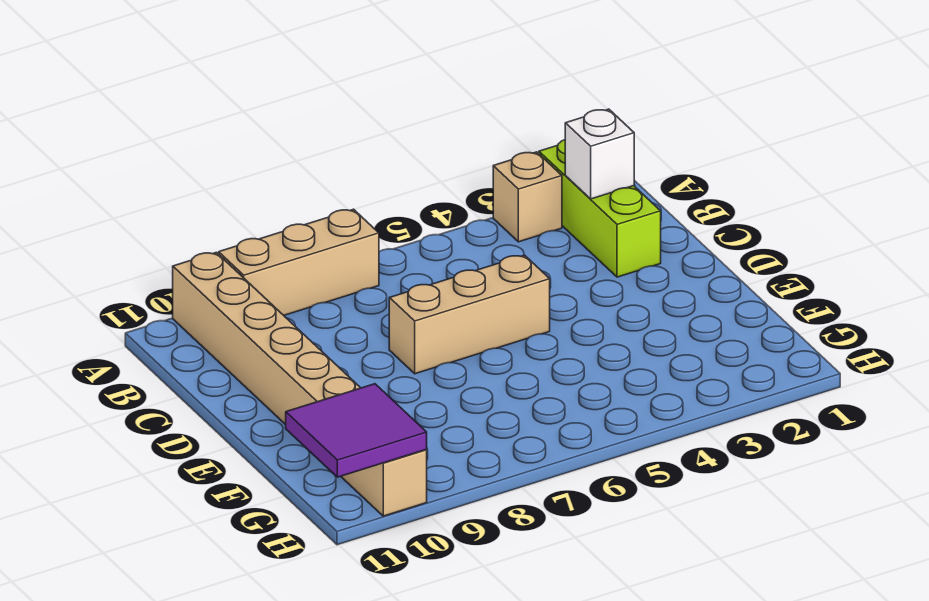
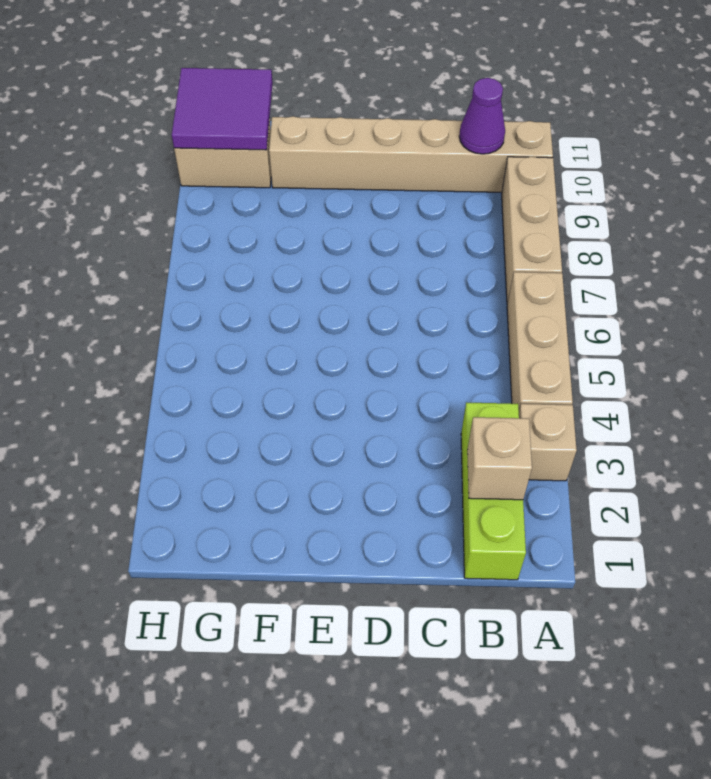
lime brick A2:C2 level 1 -> lime brick B1:B3 level 1
white brick B2 level 2 -> tan brick B2 level 2
none -> purple cone B10 level 2
tan brick D5:D7 level 1 -> tan brick A4:A6 level 1

